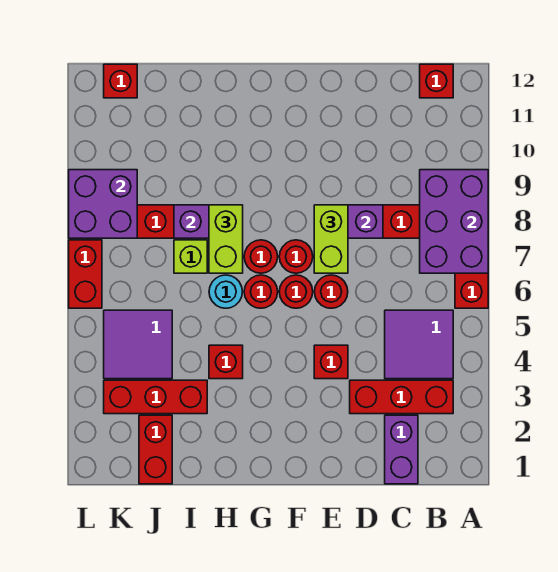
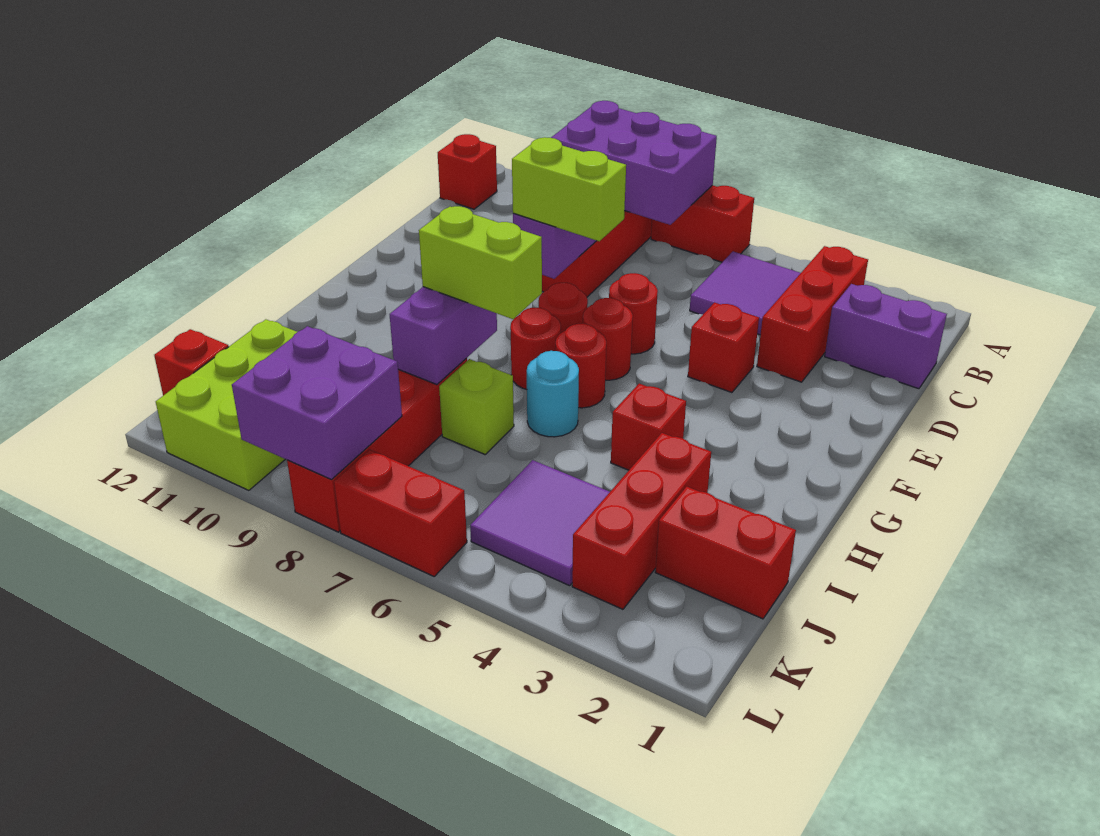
none -> lime brick J10:L11 level 1

